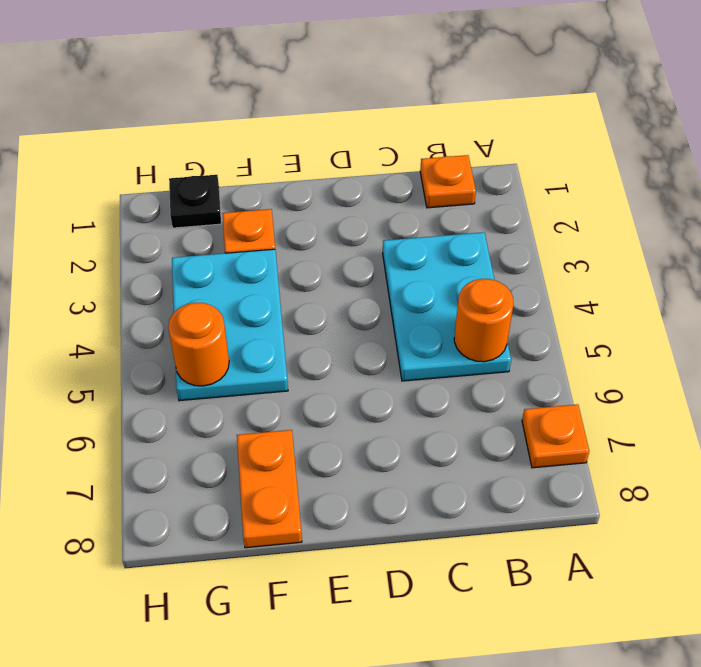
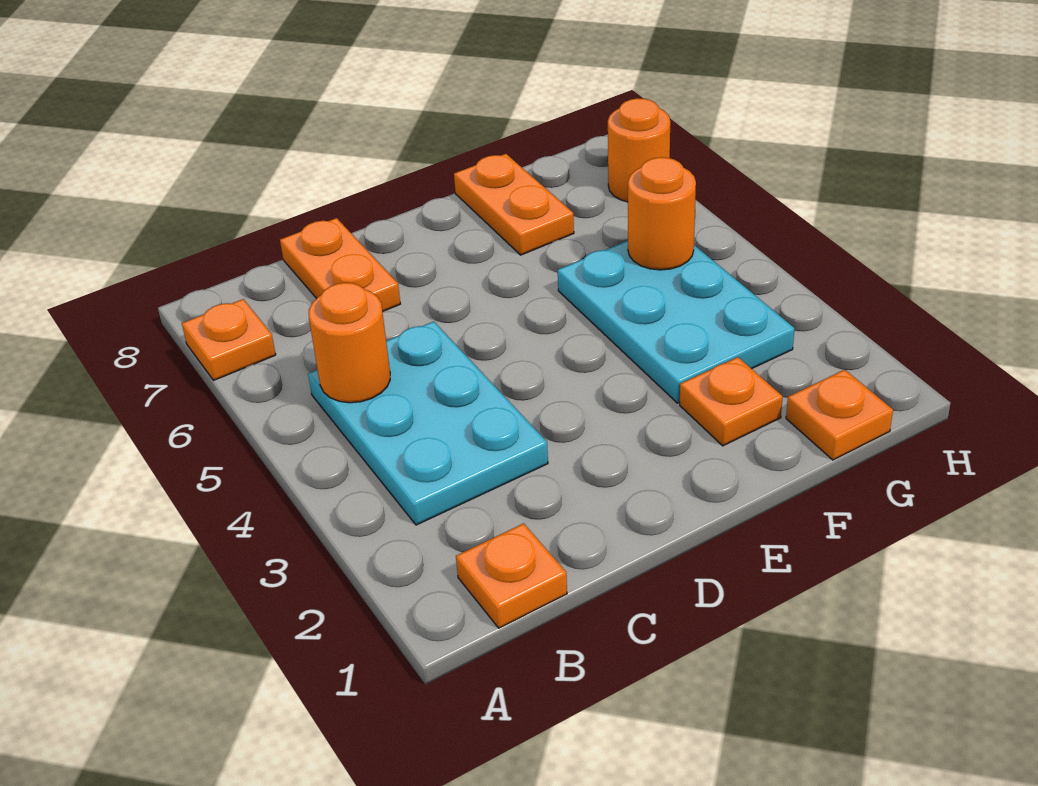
none -> orange plate C7:C8 level 1
black plate G1 level 1 -> orange plate G1 level 1
none -> orange round brick H7 level 1

